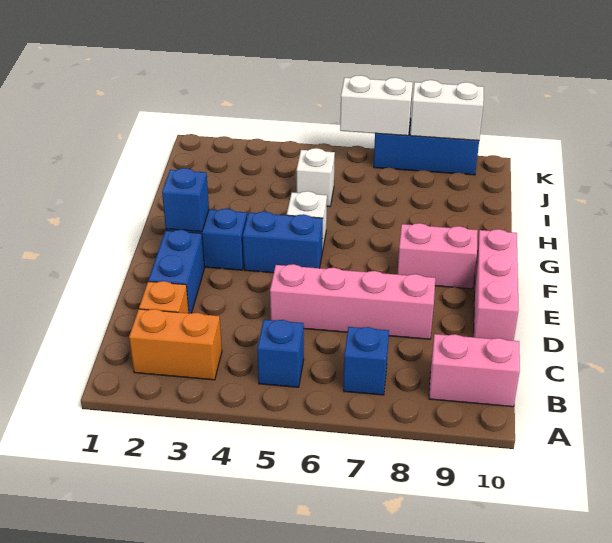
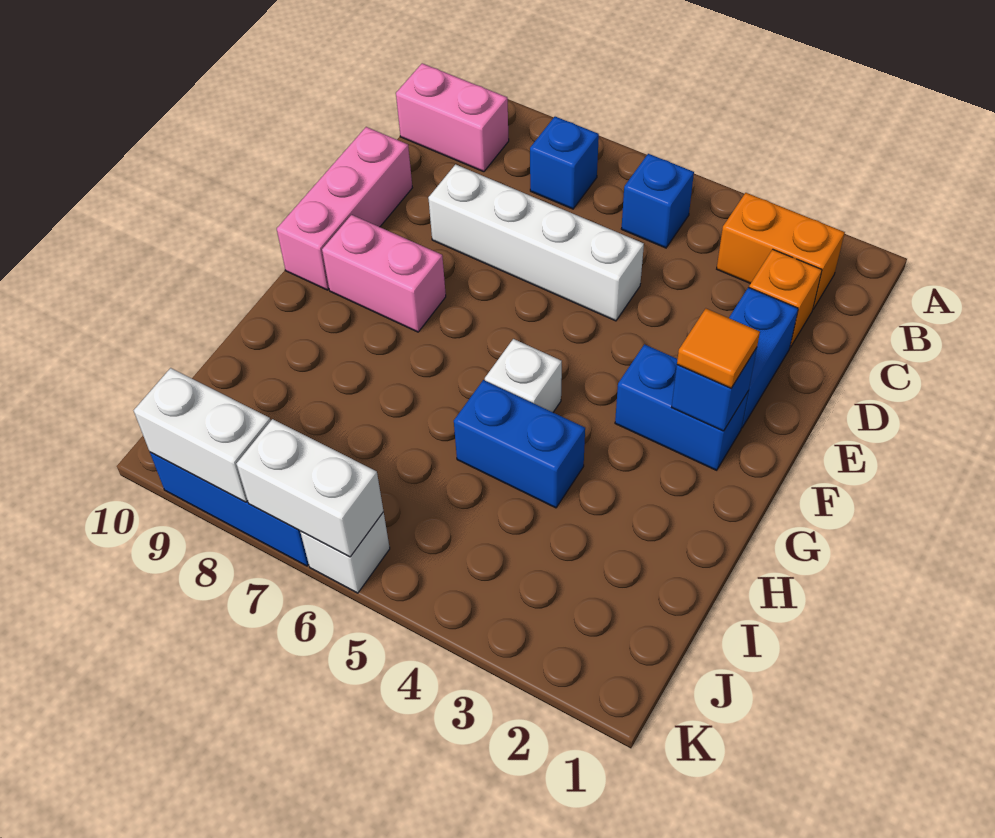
pink brick D5:D8 level 1 -> white brick D5:D8 level 1
none -> orange tile F2 level 3
blue brick F4:F5 level 1 -> blue brick H4:H5 level 1
white brick I5 level 1 -> white brick K6 level 1

